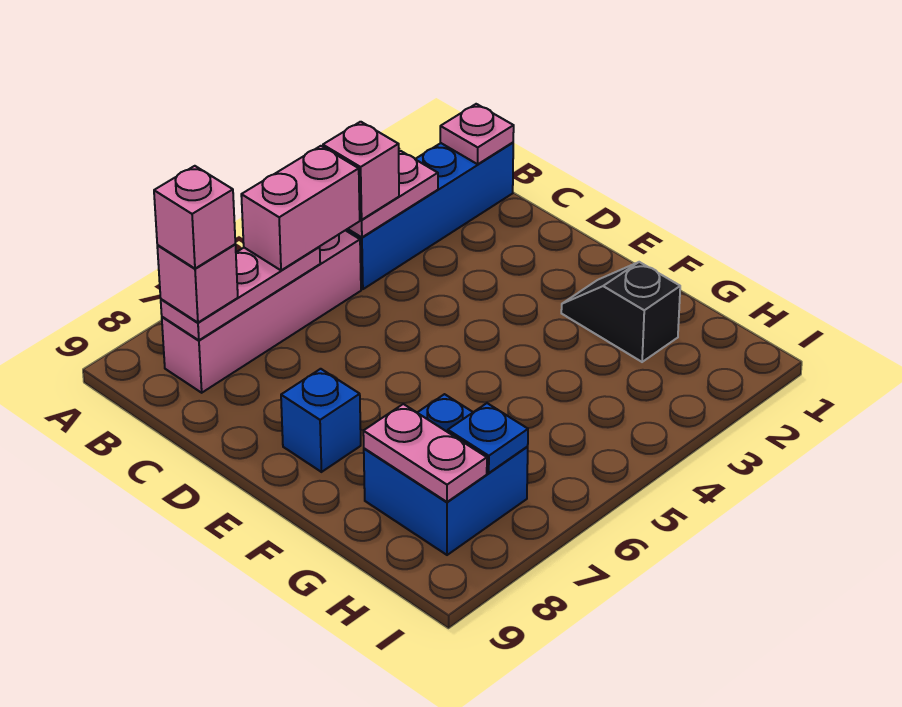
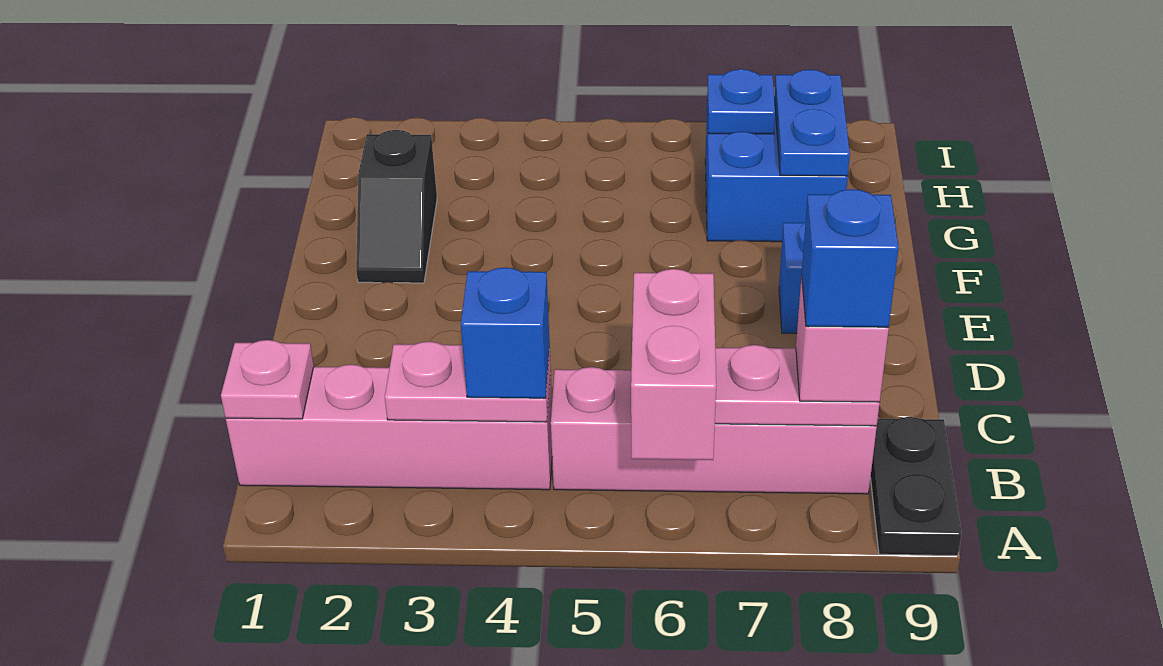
none -> black plate A9:B9 level 1
blue brick B1:B4 level 1 -> pink brick B1:B4 level 1
pink brick B4 level 3 -> blue brick B4 level 3
pink brick B5:B6 level 3 -> pink brick A6:B6 level 3
pink brick B8 level 4 -> blue brick B8 level 4
pink plate G8:H8 level 2 -> blue plate G8:H8 level 2

